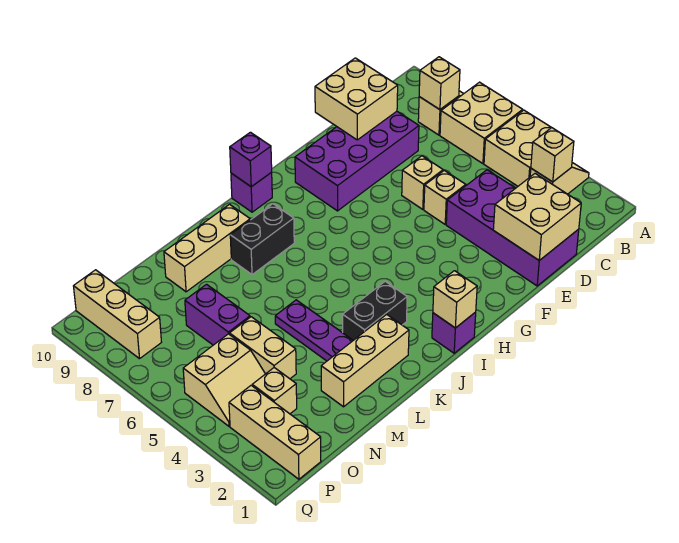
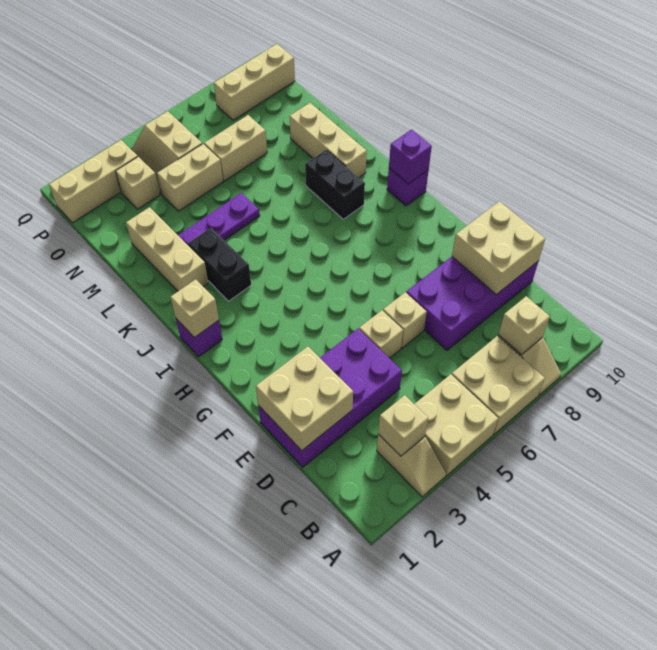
purple brick D8:G9 level 1 -> purple brick D7:E10 level 1
purple brick N6:N7 level 1 -> tan brick N6:N7 level 1

